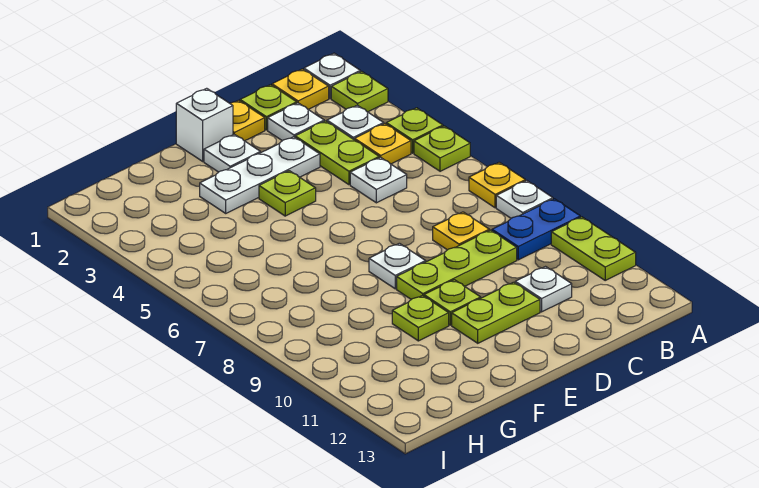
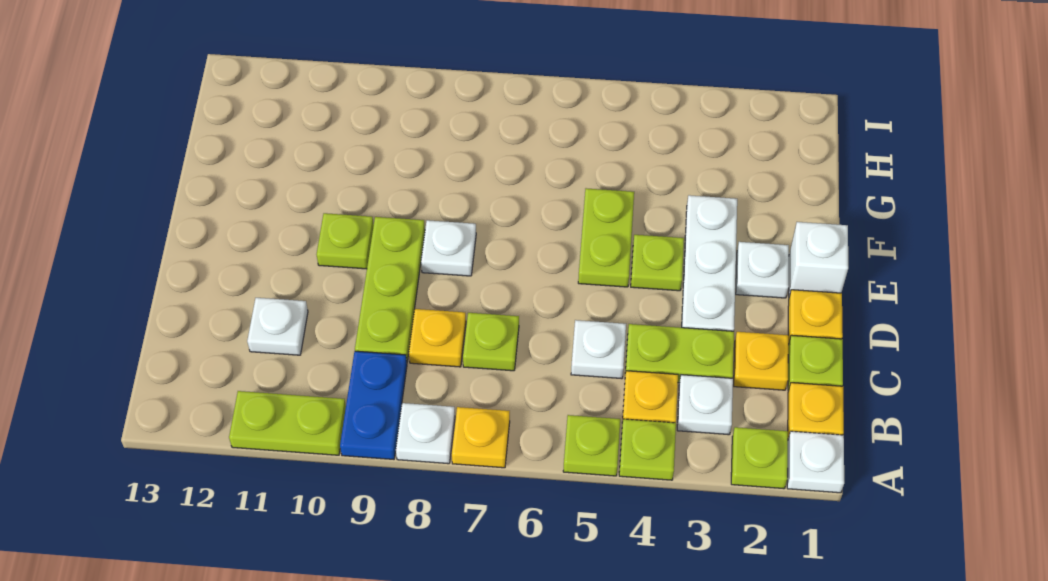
white plate C2 level 1 -> yellow plate C2 level 1
lime plate D11:E11 level 1 -> lime plate E5:F5 level 1
lime plate F10 level 1 -> lime plate C7 level 1

